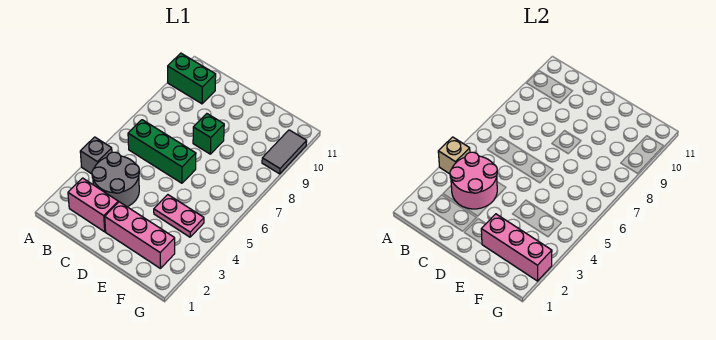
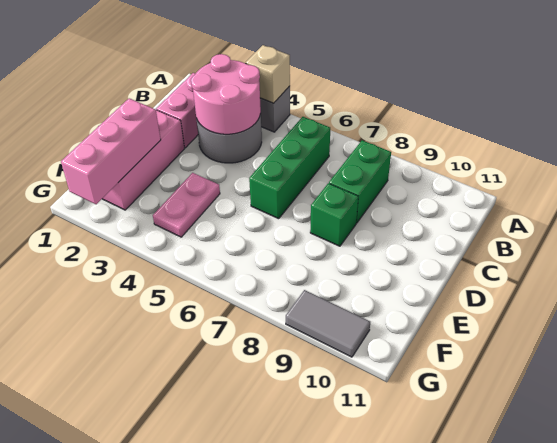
green brick A10:B10 level 1 -> green brick B8:C8 level 1

